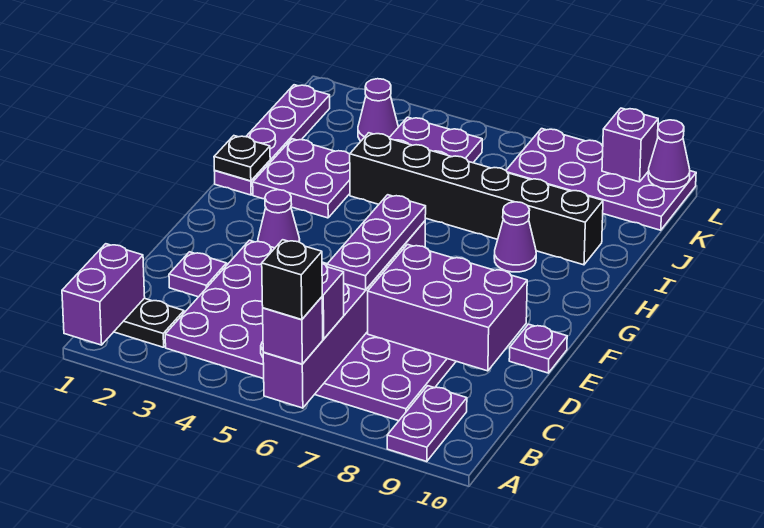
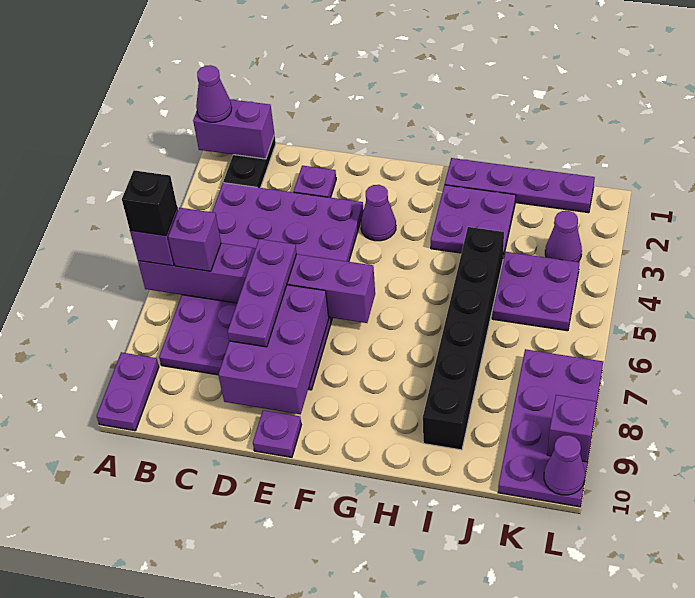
purple plate A9:B9 level 1 -> purple plate A9:A10 level 1
purple plate D6:F6 level 3 -> purple plate D6:D8 level 3
black plate H1 level 2 -> none
purple cone H8 level 1 -> purple cone A1 level 3

